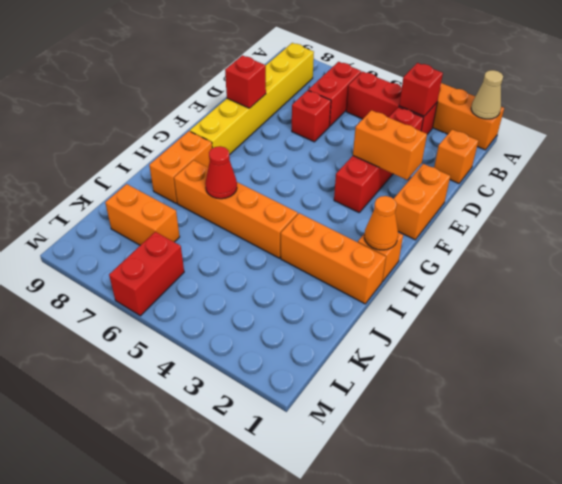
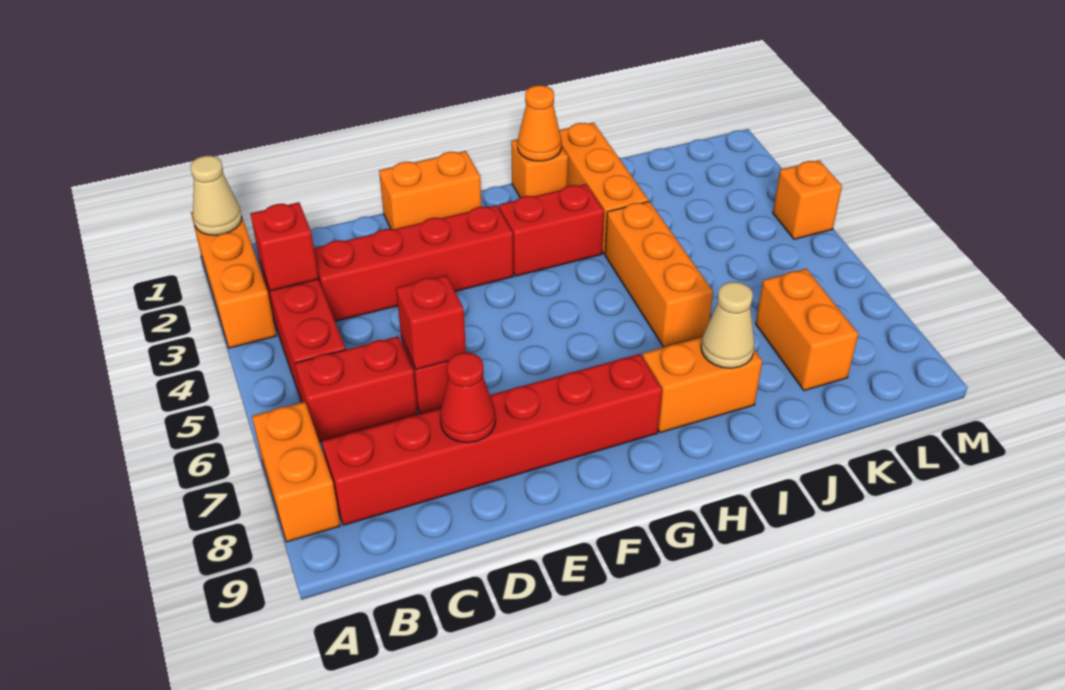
yellow brick B8:G8 level 1 -> red brick B8:G8 level 1
orange brick C1 level 1 -> orange brick M4 level 1
orange brick E2:E3 level 2 -> orange brick A7:A8 level 1
red brick E8 level 2 -> red brick D6 level 2
orange brick I4:I7 level 1 -> orange brick I4:I6 level 1
red cone I6 level 2 -> red cone D8 level 2
none -> tan cone I8 level 2
red brick L6:M6 level 1 -> red brick G3:H3 level 1

